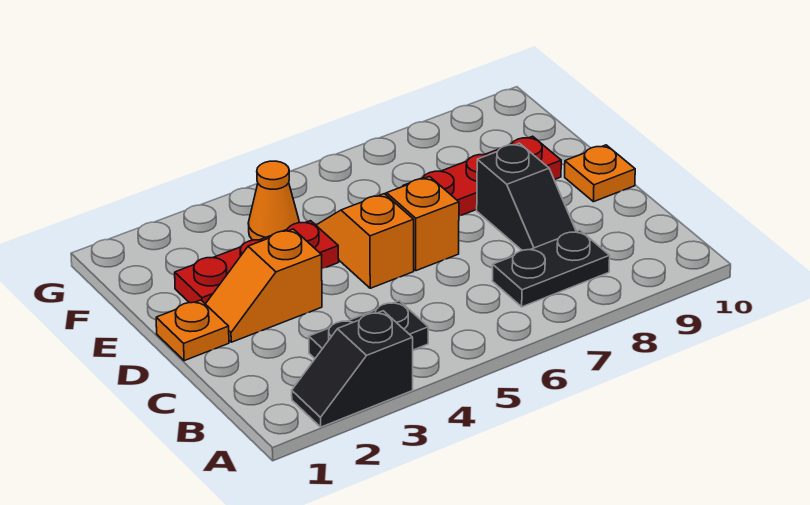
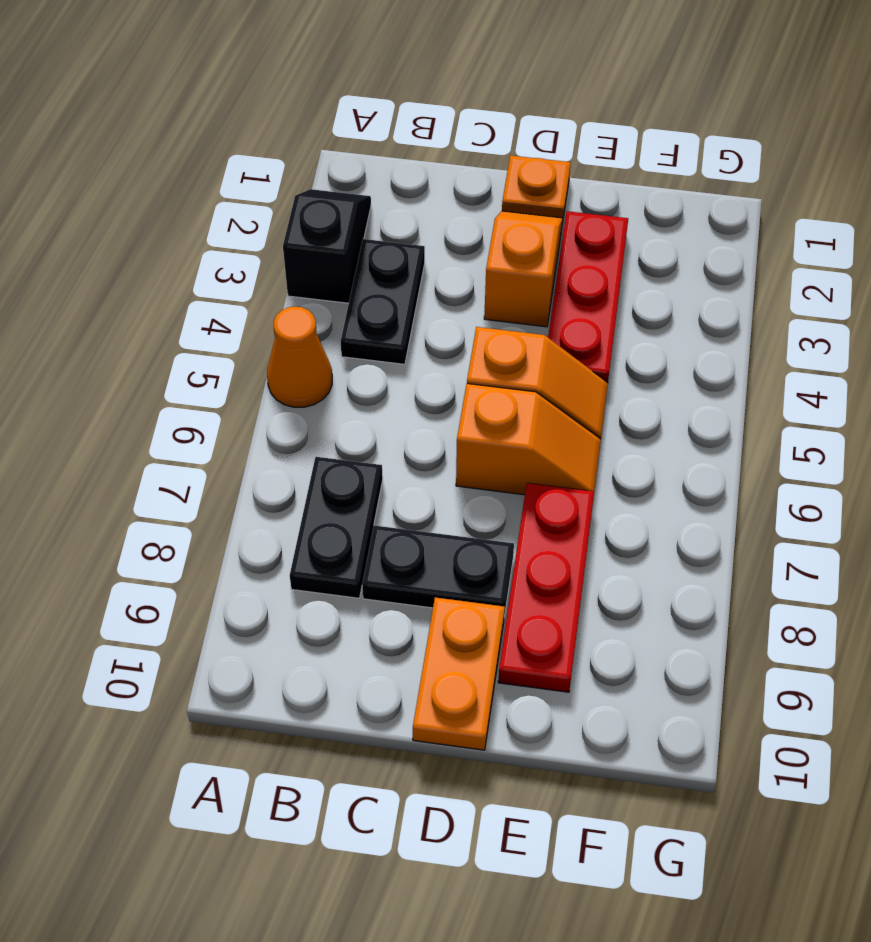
black slope C8:D8 level 1 top D -> black plate C8:D8 level 1
orange plate D10 level 1 -> orange plate D9:D10 level 1
orange cone F4 level 1 -> orange cone A5 level 1

